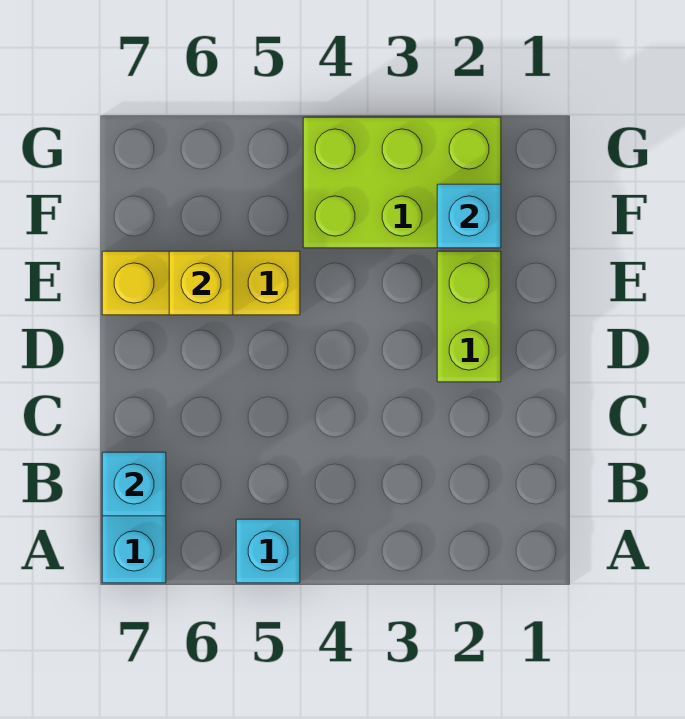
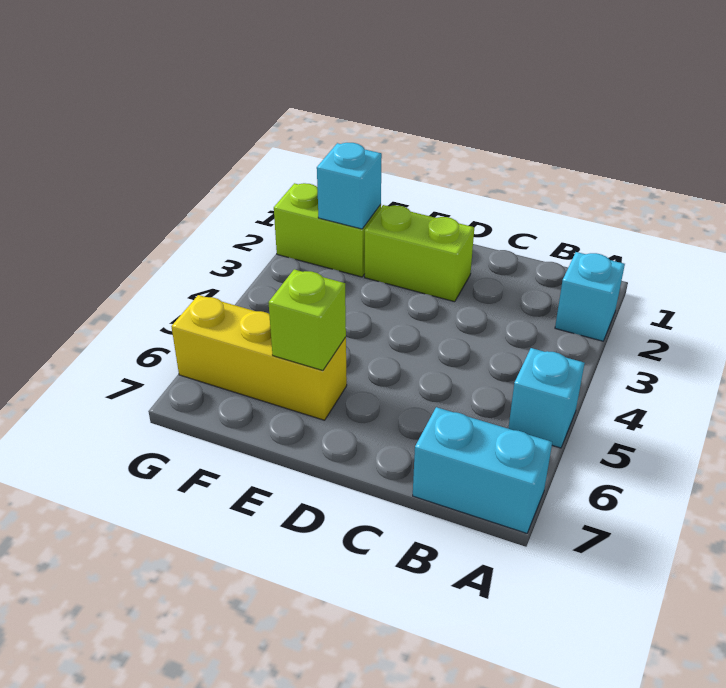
cyan brick B7 level 2 -> cyan brick A2 level 1
yellow brick E5:E7 level 1 -> yellow brick E6:G6 level 1
yellow brick E6 level 2 -> lime brick E6 level 2
lime brick F2:G4 level 1 -> lime brick F2:G2 level 1

